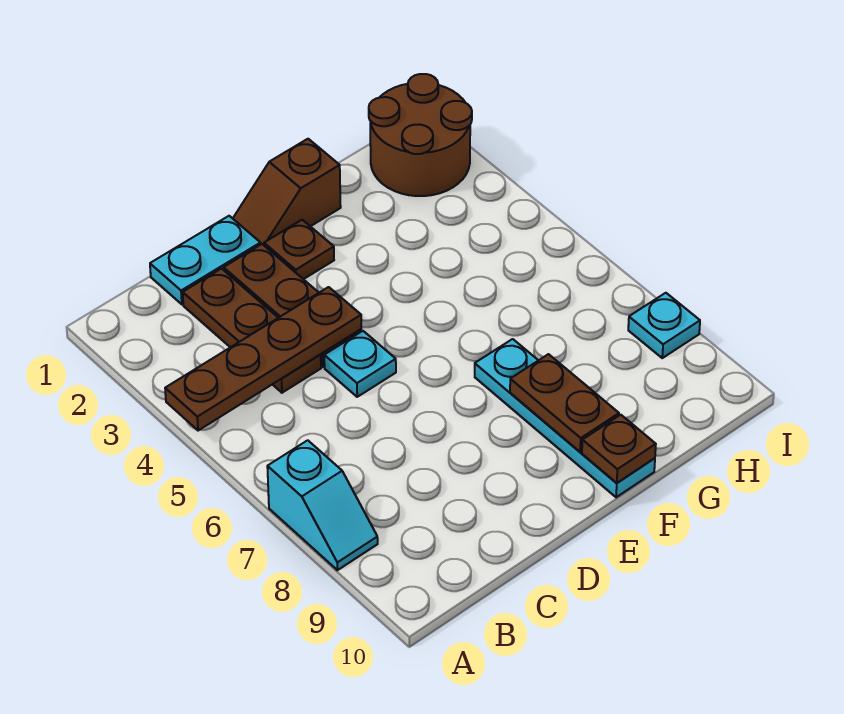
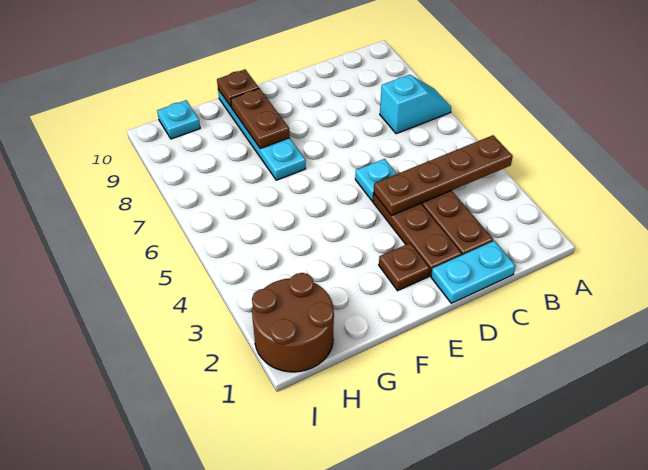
cyan slope A7:A8 level 1 top 7 -> cyan slope A7:B7 level 1 top B
brown slope E1:F1 level 1 top F -> none
cyan plate I8 level 1 -> cyan plate H10 level 1

